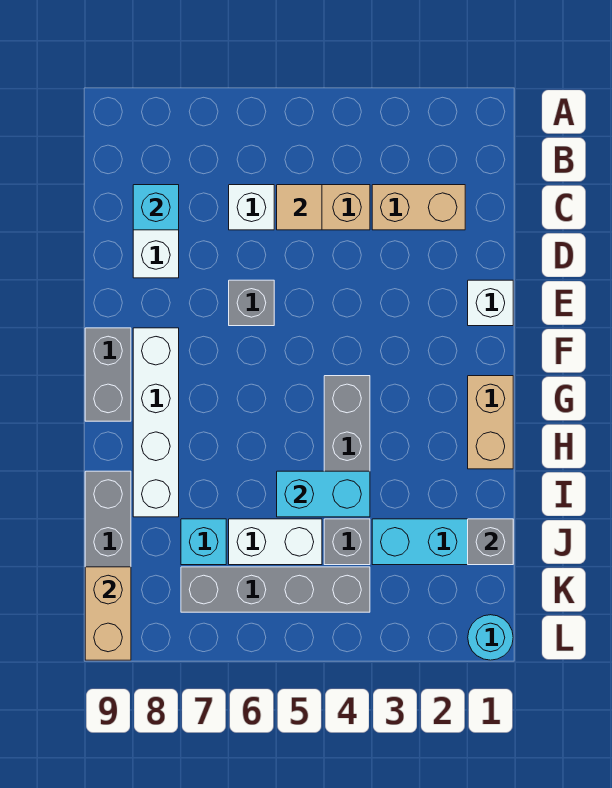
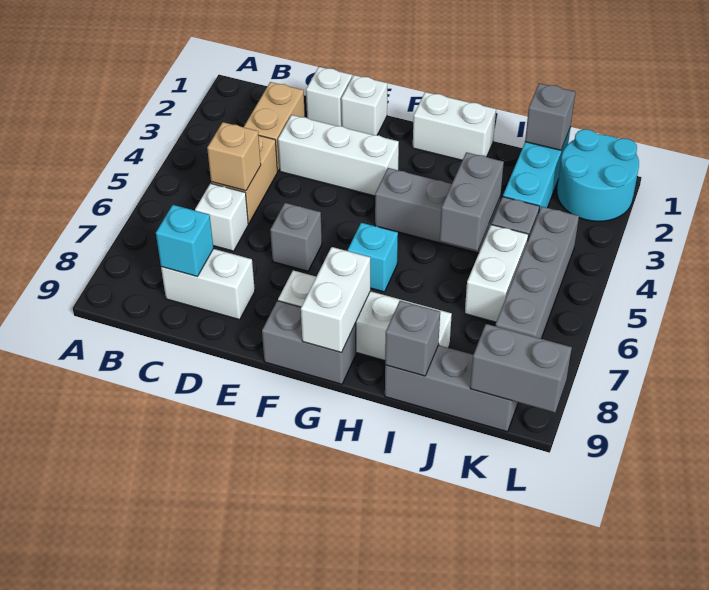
tan tile C5 level 2 -> tan brick C5 level 2
none -> white brick D1 level 1
none -> white brick D3:F3 level 1
tan brick G1:H1 level 1 -> white brick G1:H1 level 1
none -> white brick G8:G9 level 2
cyan brick I4:I5 level 2 -> grey brick I4:I5 level 2
none -> grey brick I9 level 2
cyan brick J7 level 1 -> cyan brick G6 level 1
tan brick K9:L9 level 2 -> grey brick K9:L9 level 2
cyan round brick L1 level 1 -> cyan round brick K1:L2 level 1

